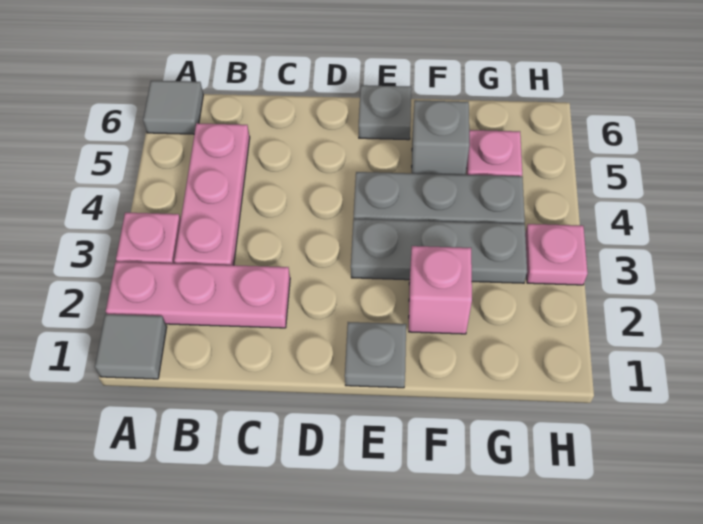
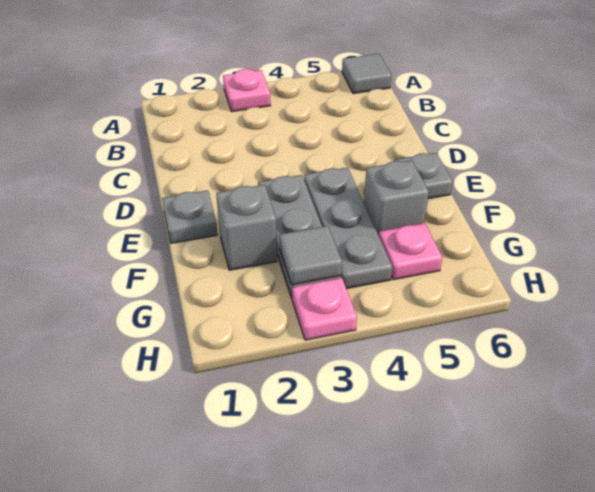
grey tile A1 level 1 -> grey tile G3 level 2
pink plate A2:C2 level 1 -> none
pink plate B3:B5 level 1 -> none
pink brick F2 level 1 -> grey brick F2 level 1

